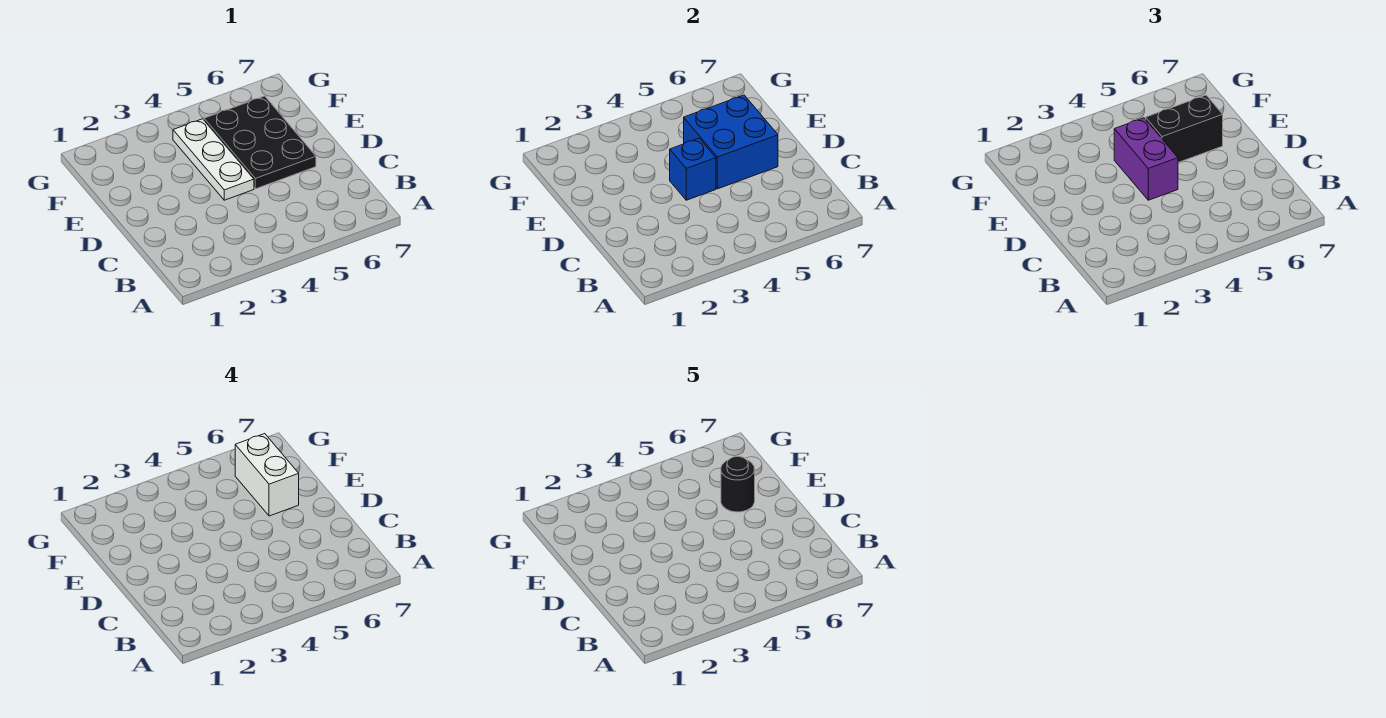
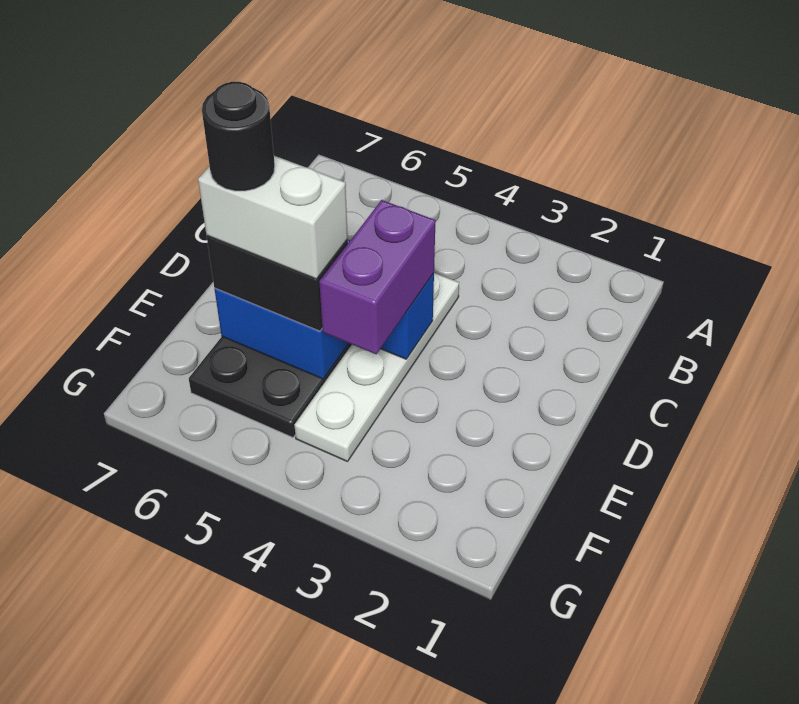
white plate D4:F4 level 1 -> white plate C4:F4 level 1
white brick E6:F6 level 4 -> white brick E5:E6 level 4

